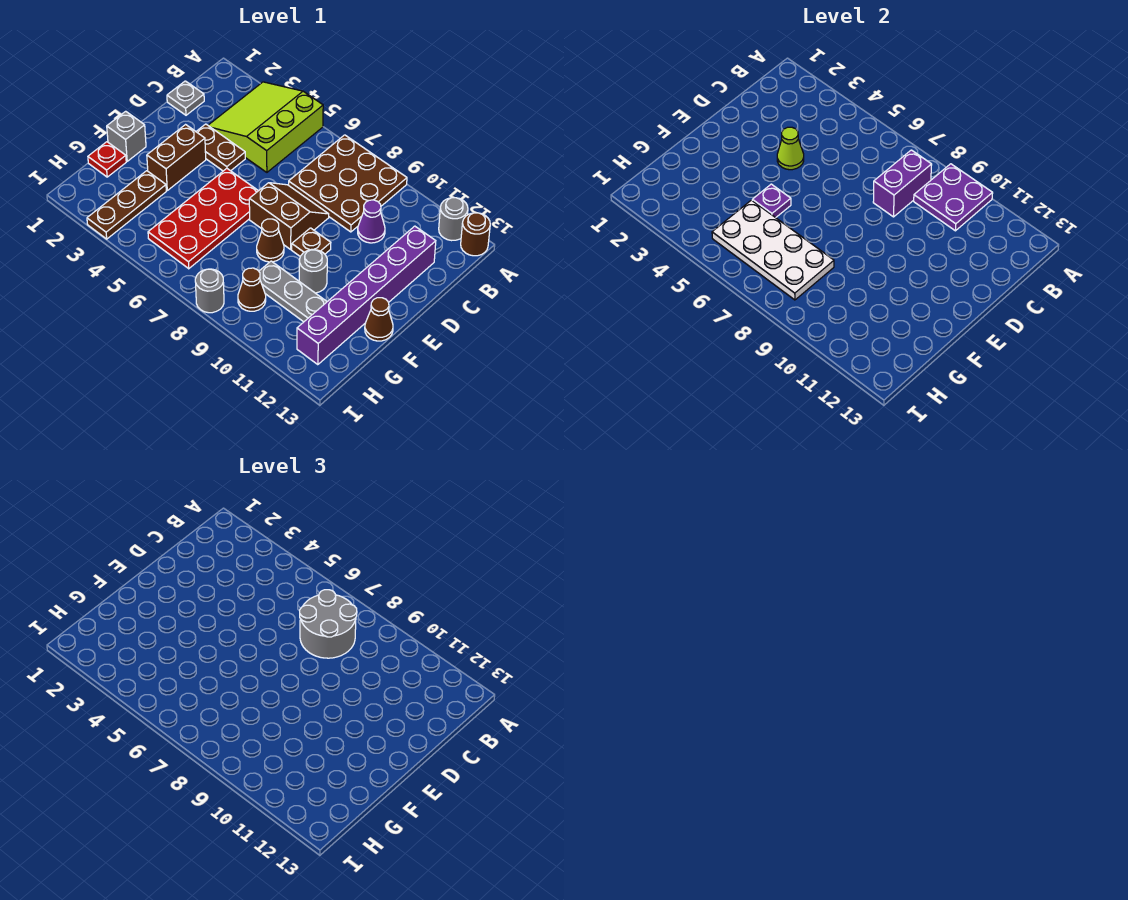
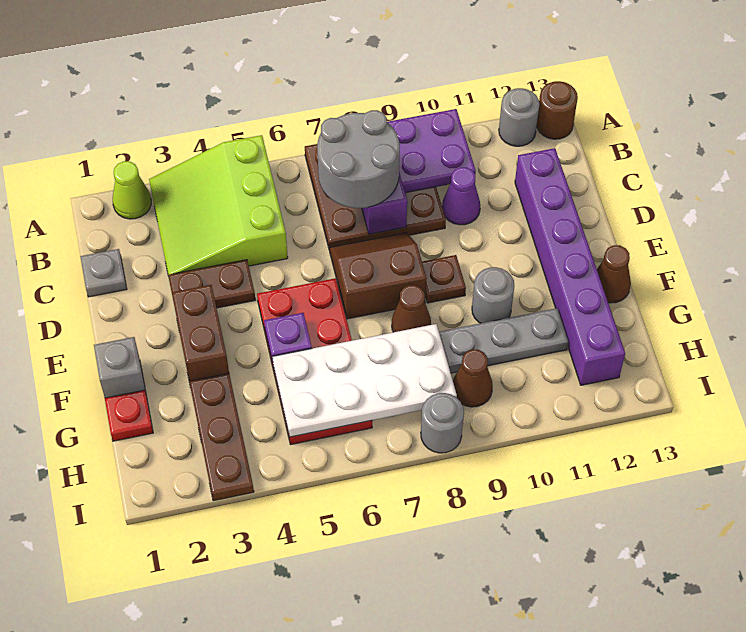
lime cone D4 level 2 -> lime cone A2 level 1

